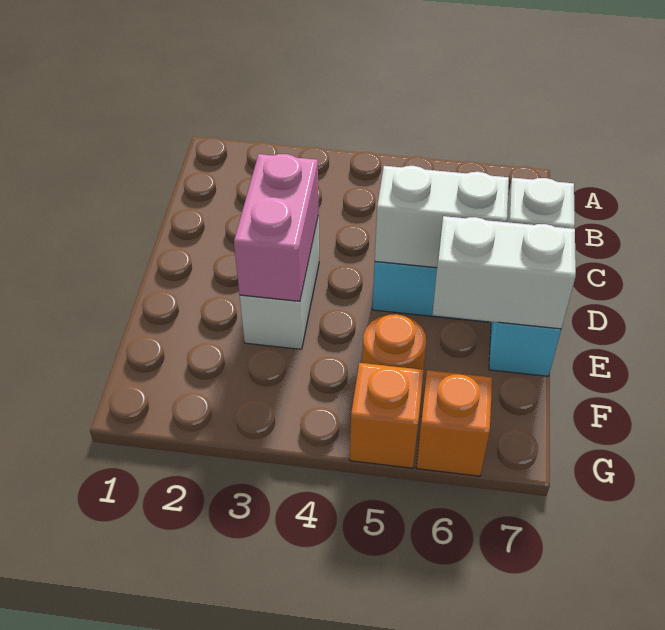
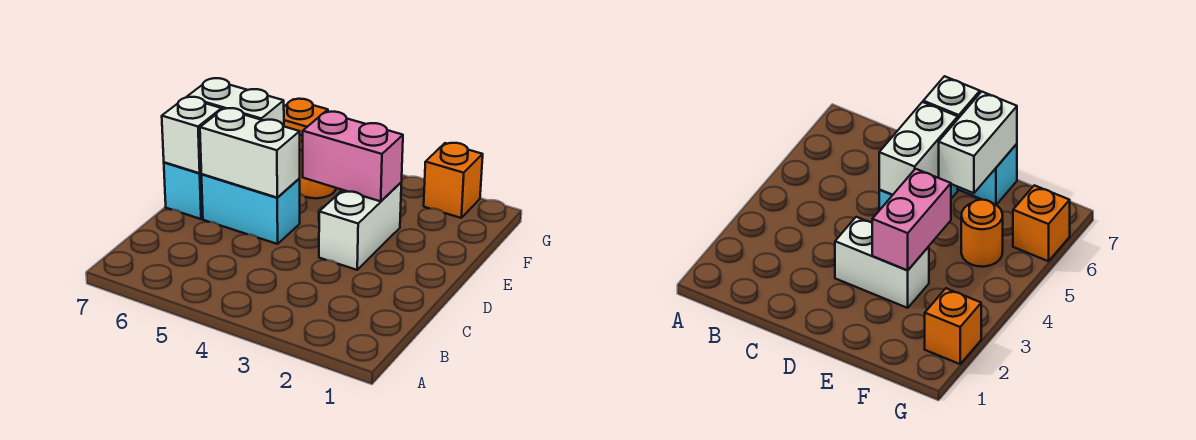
pink brick D3:E3 level 2 -> pink brick E3:E4 level 2
orange brick G5 level 1 -> orange brick G2 level 1

